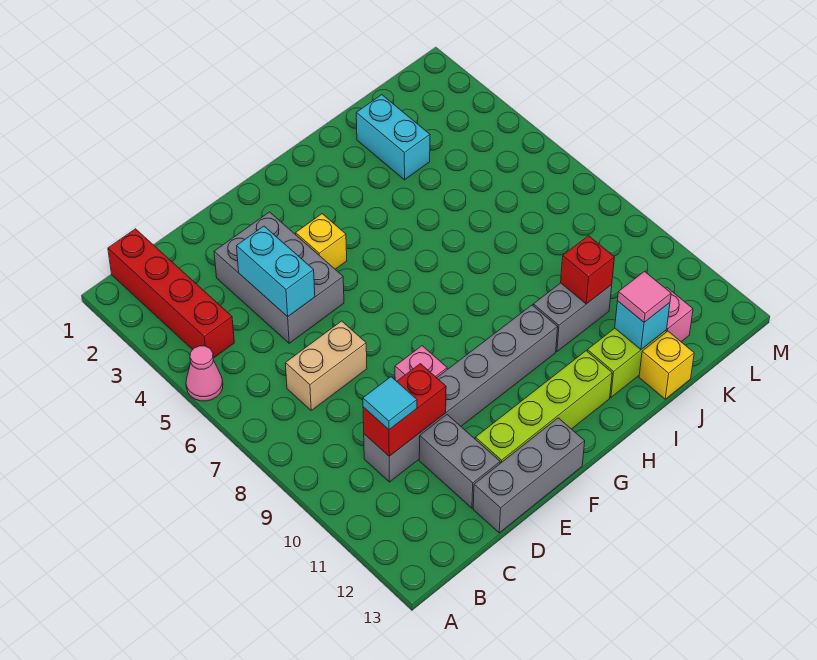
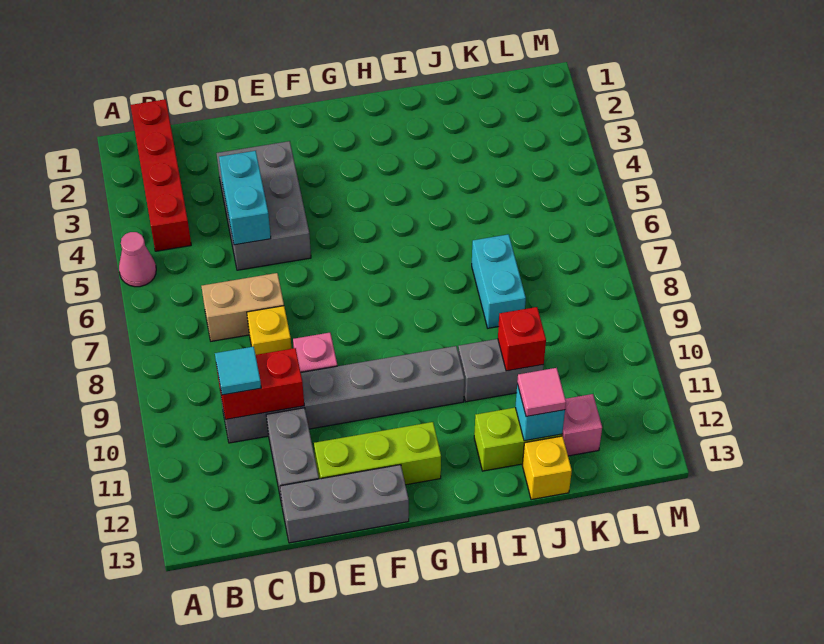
lime brick E12:H12 level 1 -> lime brick E12:G12 level 1
yellow brick F4 level 1 -> yellow brick D8 level 1
cyan brick J2:J3 level 1 -> cyan brick J7:J8 level 1

